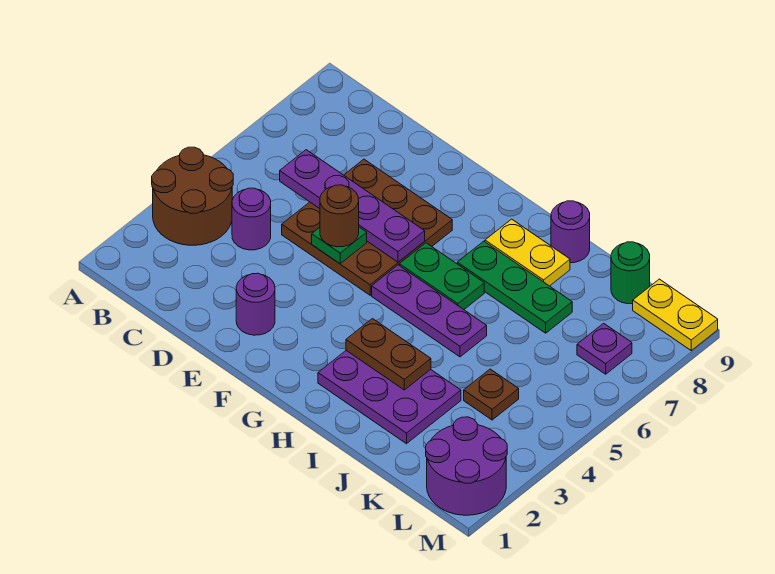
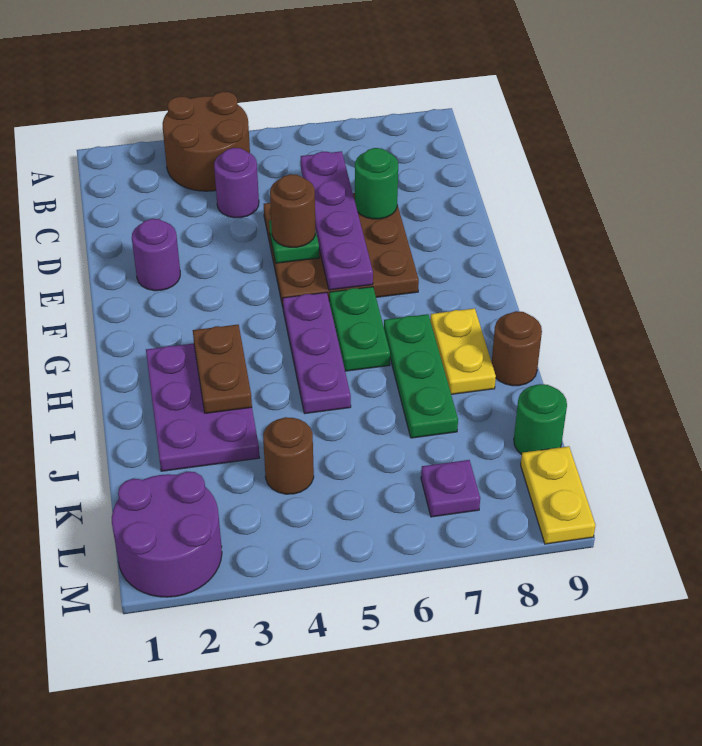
none -> green round brick D7 level 2
purple round brick I9 level 1 -> brown round brick I9 level 1
brown plate K4 level 1 -> brown round brick K4 level 1

